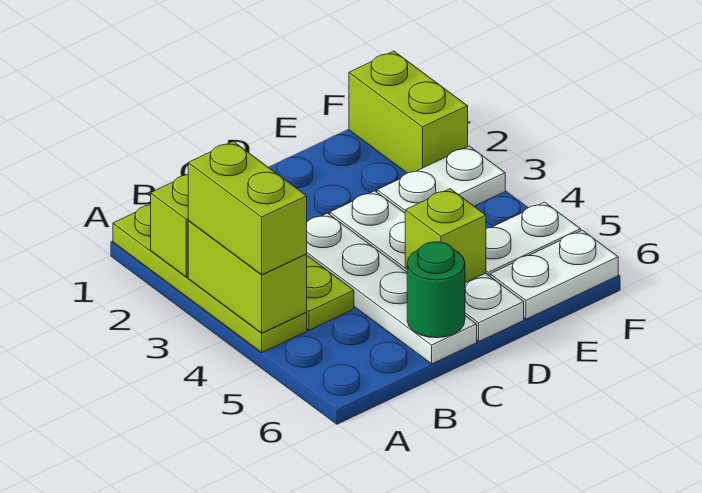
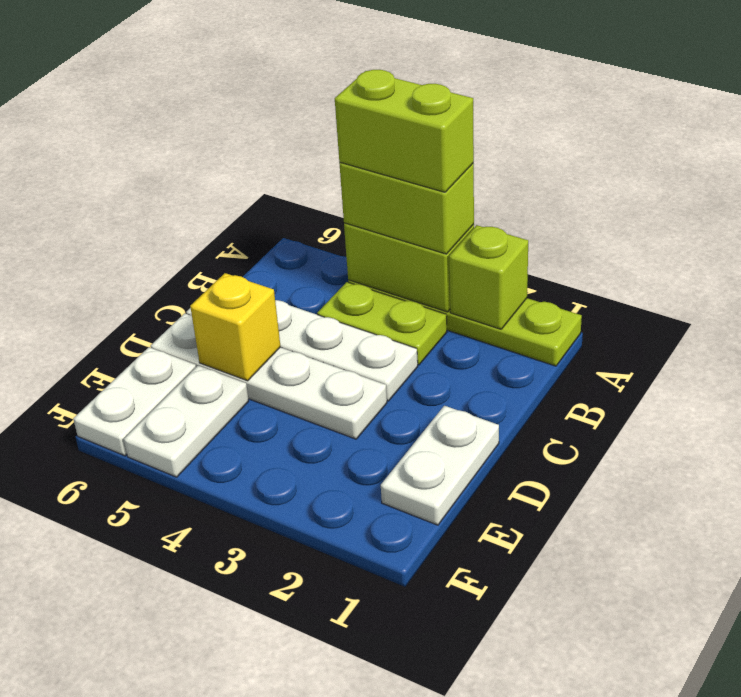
green round brick C6 level 2 -> none
lime brick D5 level 2 -> yellow brick D5 level 2
white plate E3:F3 level 1 -> white plate D1:E1 level 1
lime brick F1:F2 level 1 -> lime brick A3:A4 level 4

